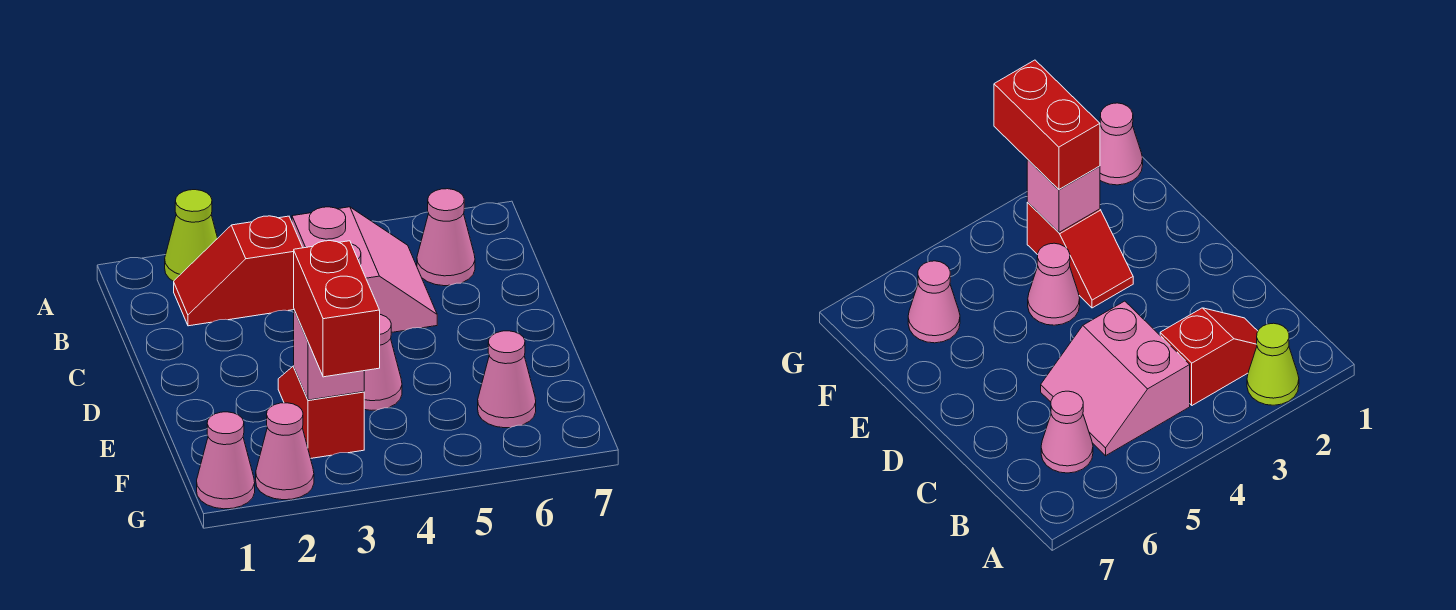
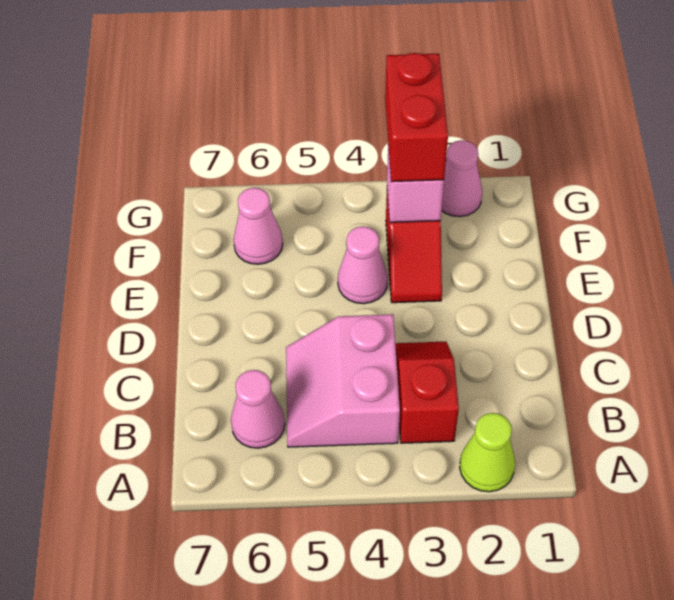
red slope B2:B3 level 1 top 3 -> red slope B3:C3 level 1 top B
pink cone G1 level 1 -> none

